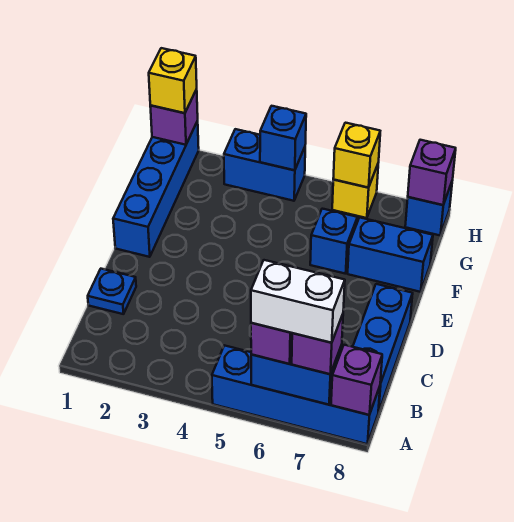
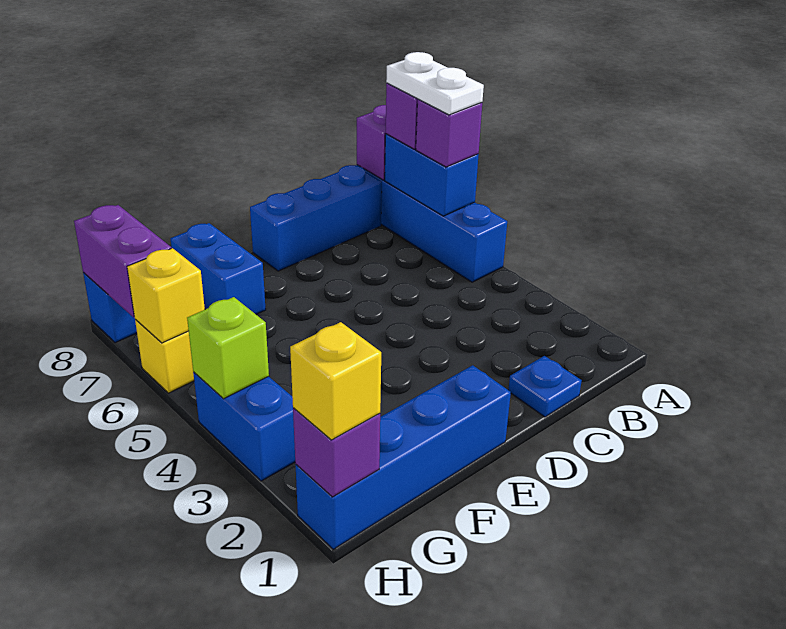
white brick A6:A7 level 4 -> white plate A6:A7 level 4
blue brick F6 level 1 -> none
blue brick H4 level 2 -> lime brick H4 level 2
purple brick H8 level 2 -> purple brick H7:H8 level 2

